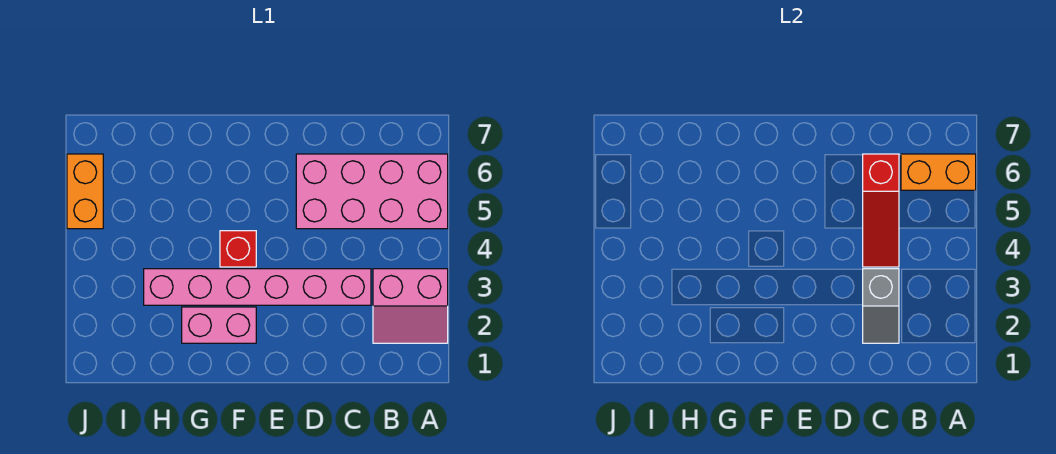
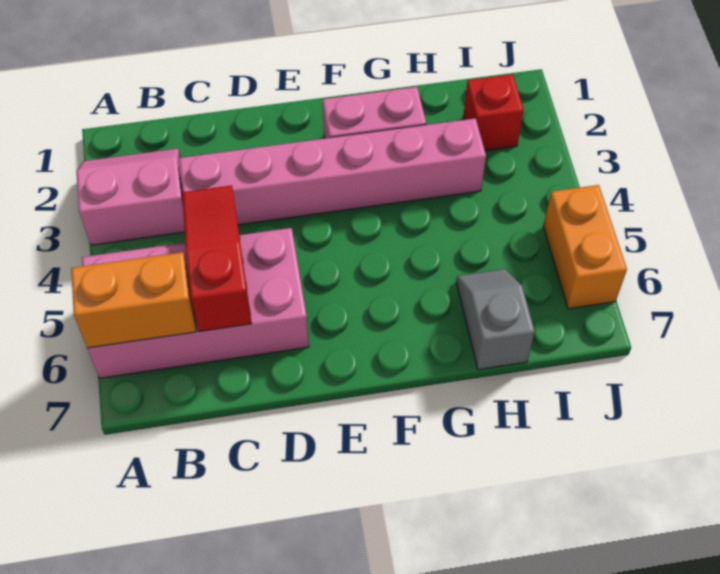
grey slope C2:C3 level 2 top 3 -> grey slope H6:H7 level 1 top 7
red brick F4 level 1 -> red brick I2 level 1

